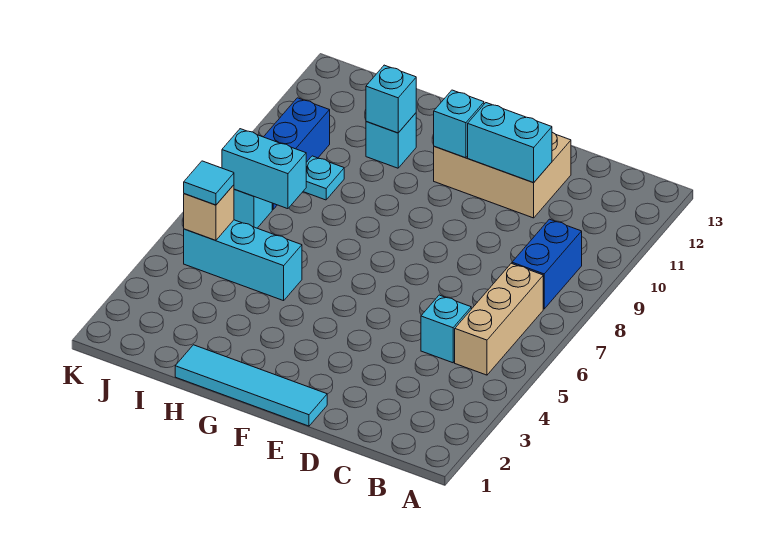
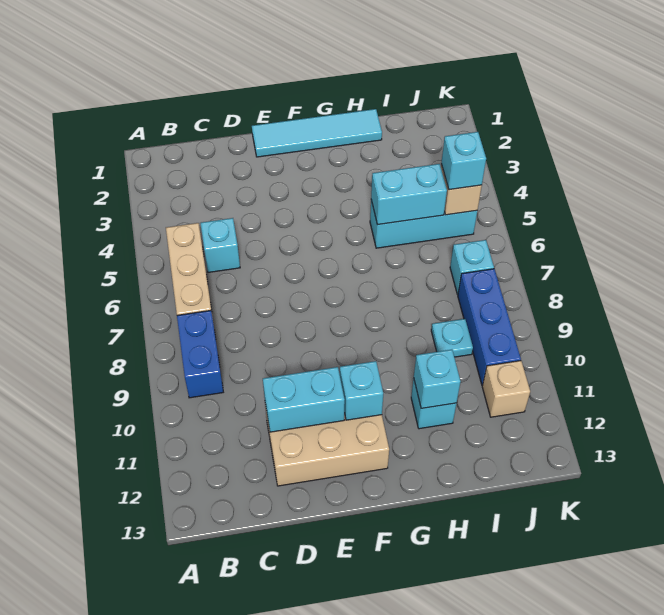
cyan brick I7:J7 level 2 -> cyan brick H5:I5 level 2
cyan tile J5 level 3 -> cyan brick J5 level 3
none -> tan brick J11 level 1

